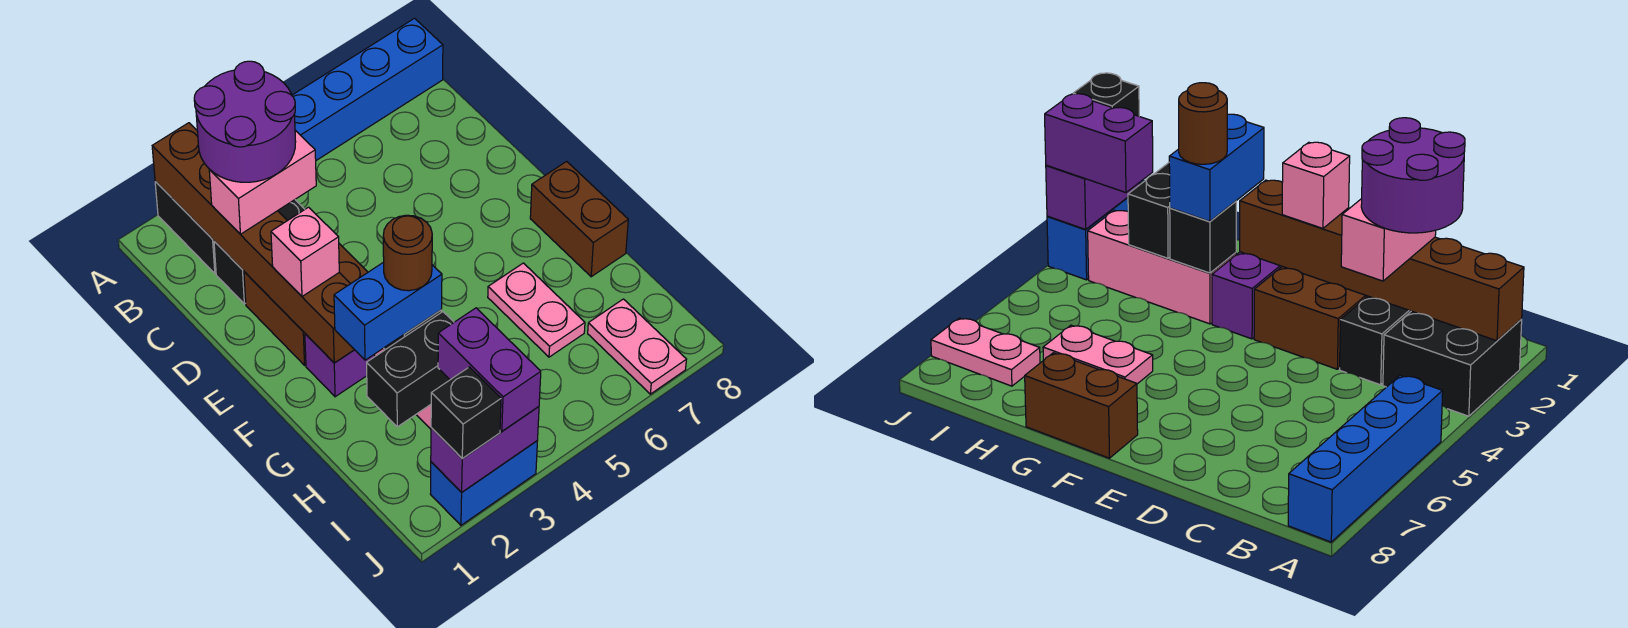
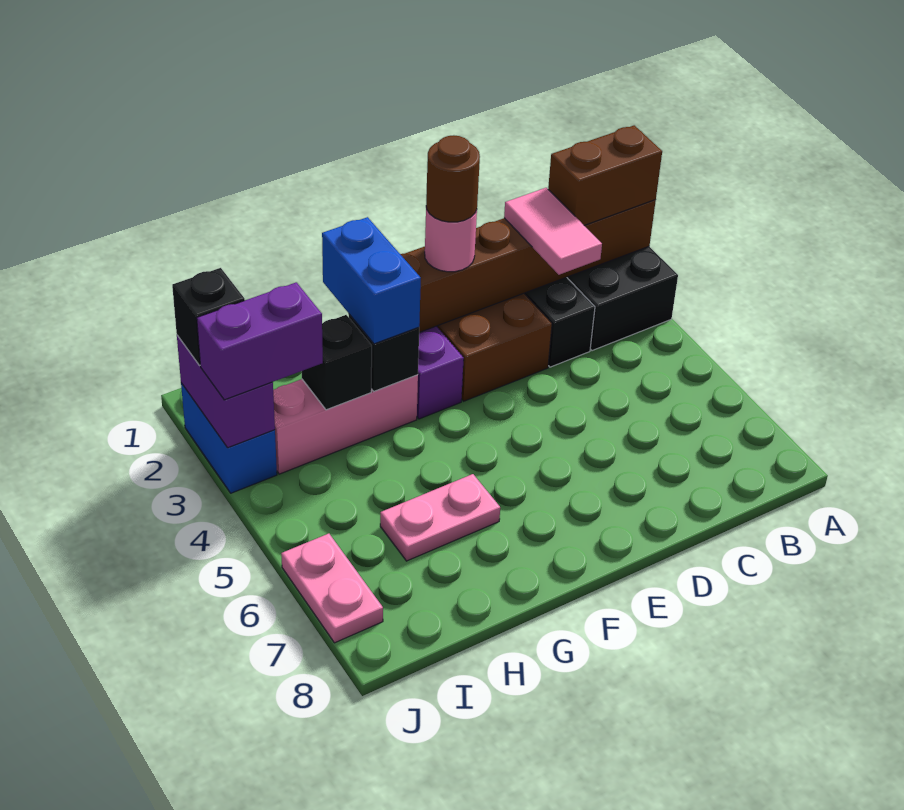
blue brick A5:A8 level 1 -> none
purple round brick B2:C3 level 4 -> none
pink brick C2:C3 level 3 -> pink tile C2:C3 level 3
pink brick E2 level 3 -> pink round brick E2 level 3
brown brick F8:G8 level 1 -> brown brick A2:B2 level 3
brown round brick G3 level 4 -> brown round brick E2 level 4
black brick H2:H3 level 2 -> black brick H3 level 2
pink plate I7:J7 level 1 -> pink plate J6:J7 level 1

